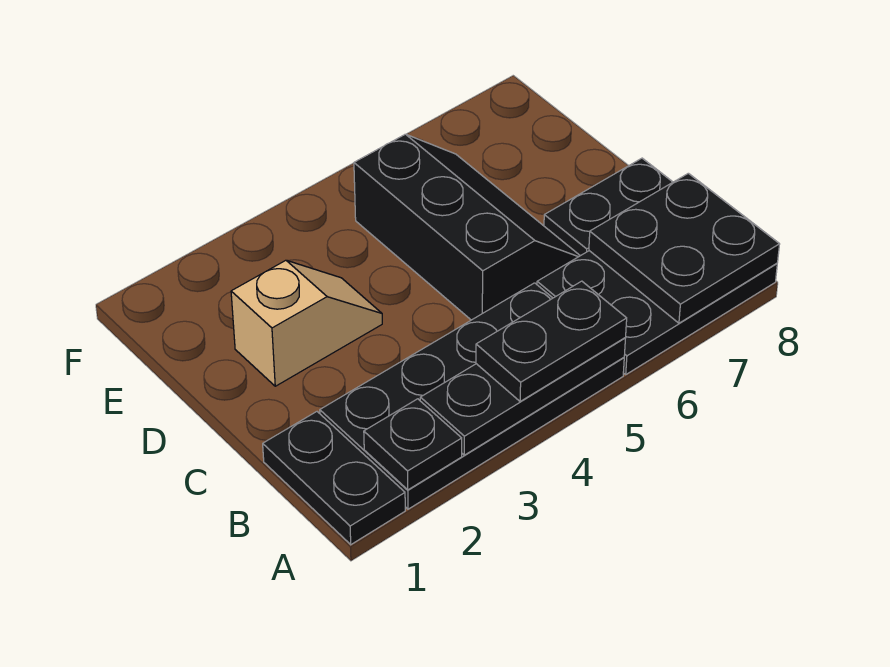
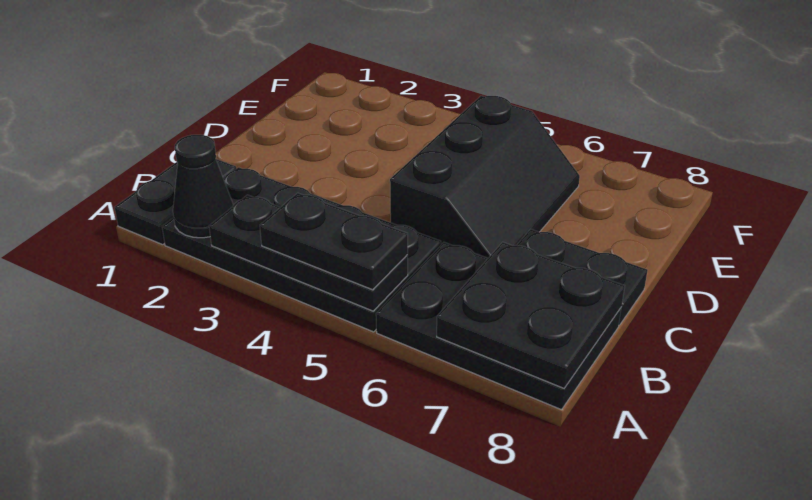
black plate A2 level 2 -> black cone A2 level 2
tan slope D2:D3 level 1 top 2 -> none

